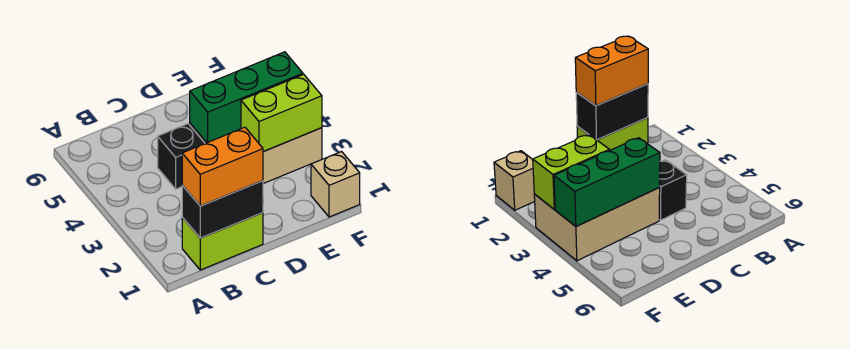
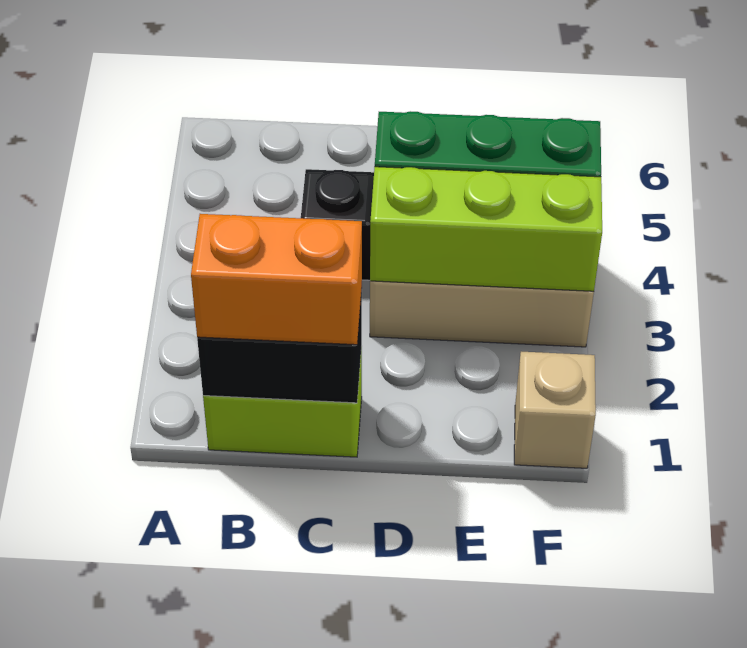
lime brick E3:F3 level 2 -> lime brick D3:F3 level 2

